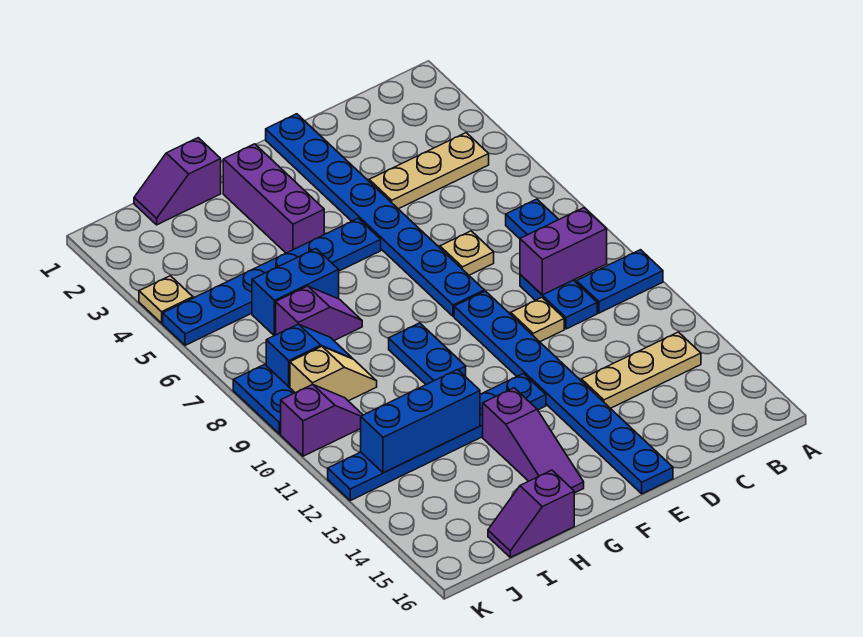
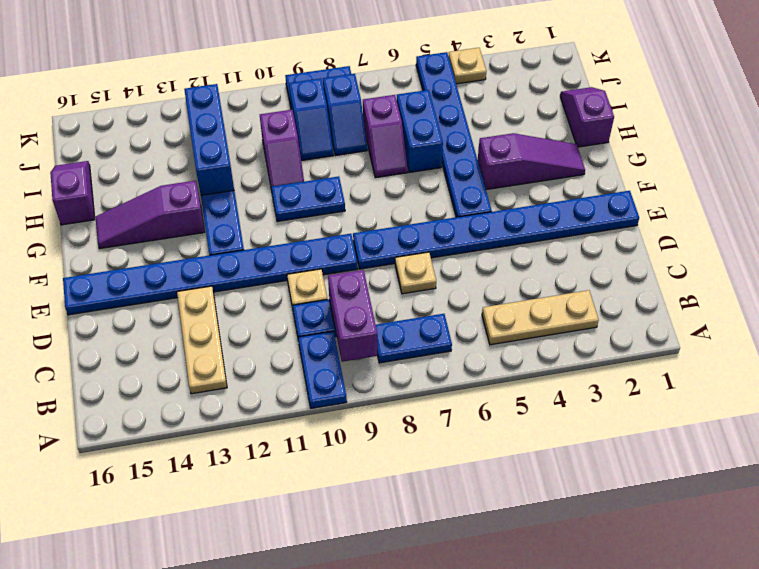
tan plate B4:D4 level 1 -> tan plate B3:B5 level 1
purple brick G2:G4 level 1 -> purple slope G2:G4 level 1 top 4
tan slope I9:J9 level 1 top J -> blue slope I9:J9 level 1 top J
purple slope J10:K10 level 1 top K -> purple slope H10:I10 level 1 top I

